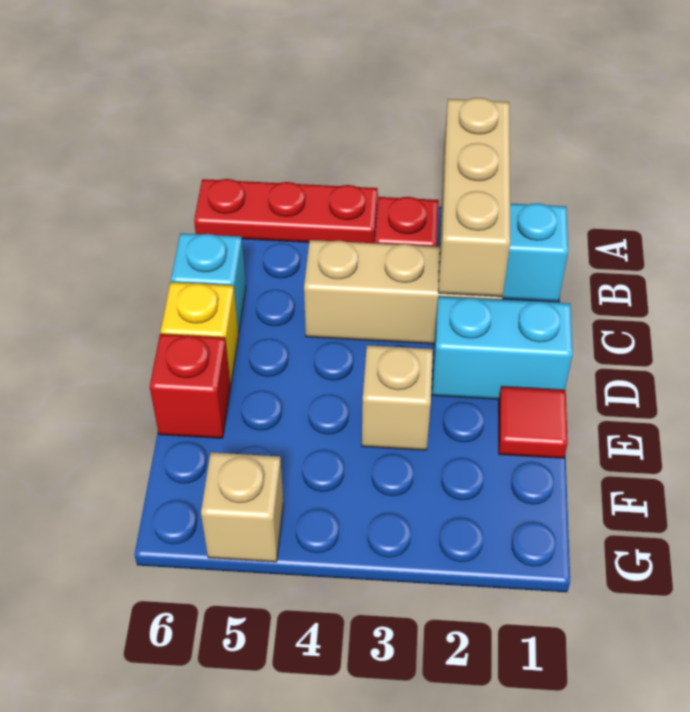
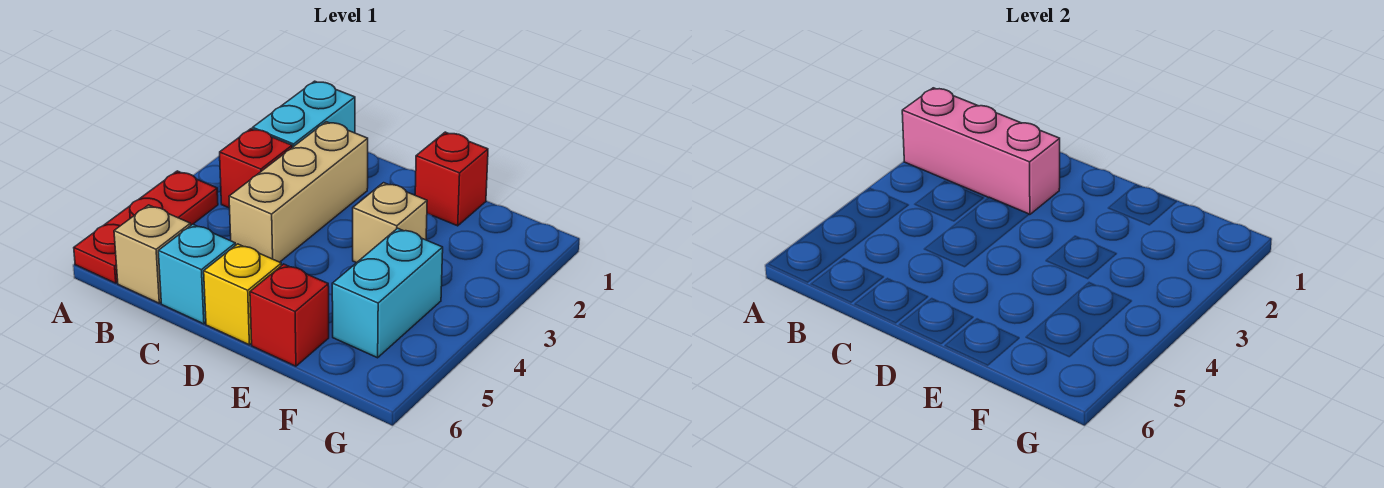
tan brick A2:C2 level 2 -> pink brick A2:C2 level 2
cyan brick D1:D2 level 1 -> cyan brick F4:F5 level 1
red tile E1 level 1 -> red brick E1 level 1
tan brick G5 level 1 -> tan brick B6 level 1

